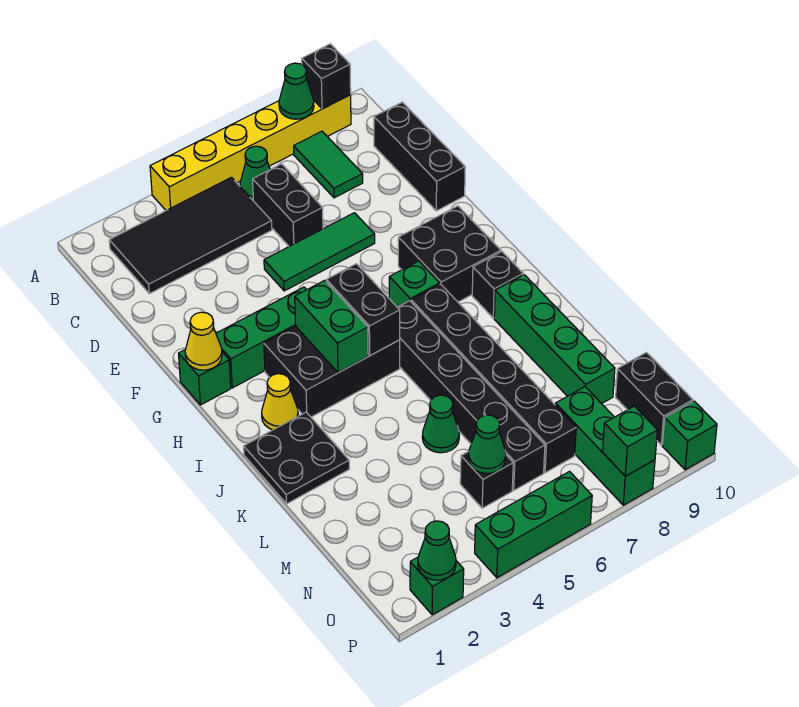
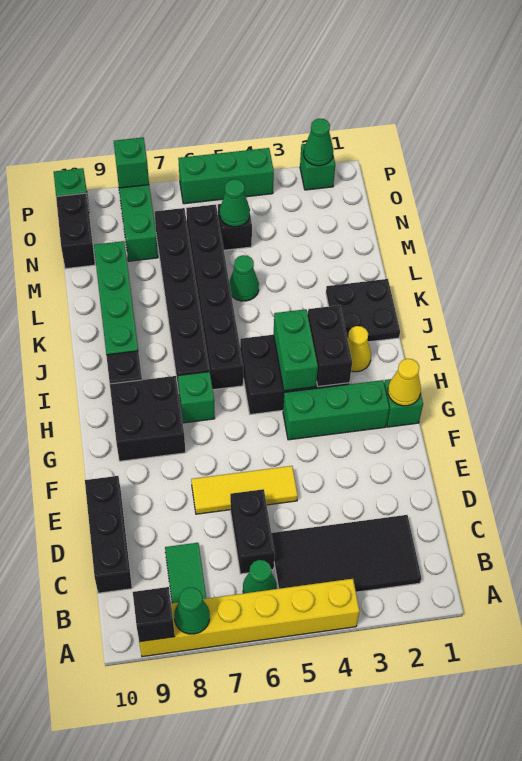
green tile E5:E7 level 1 -> yellow tile E5:E7 level 1
black brick H5:I5 level 2 -> black brick H3:I3 level 2

